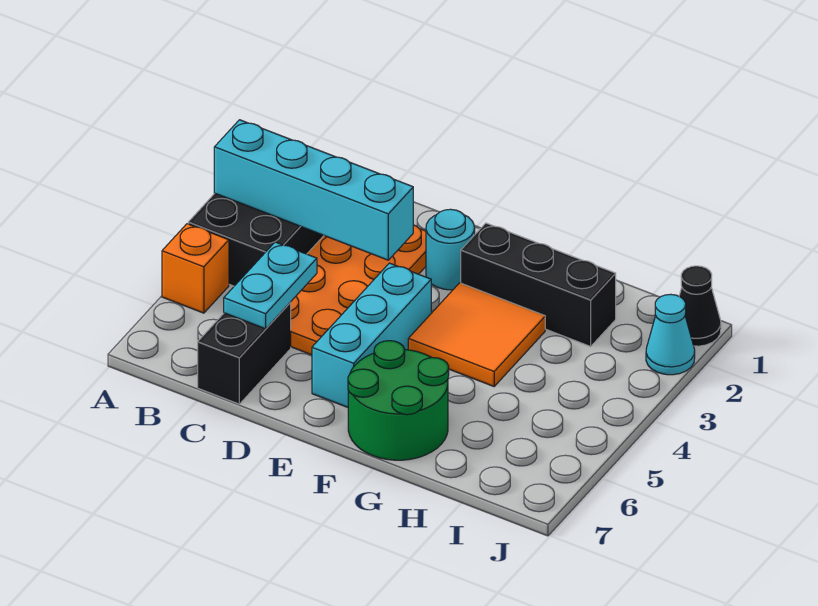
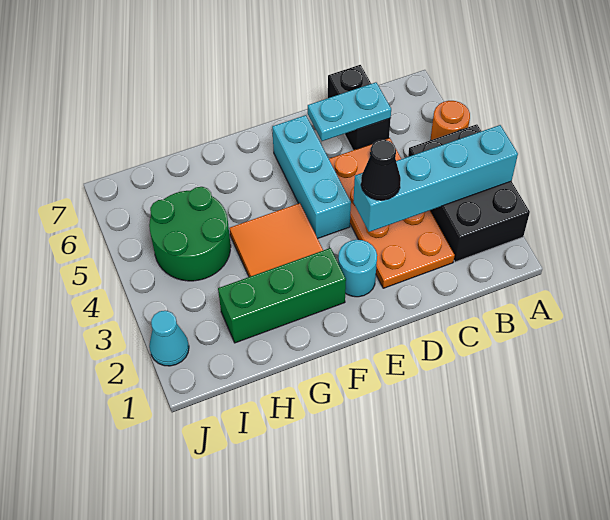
orange brick A5 level 1 -> orange round brick A5 level 1
cyan plate C5:C6 level 2 -> cyan plate C6:D6 level 2
black brick F2:H2 level 1 -> green brick F2:H2 level 1
green round brick F6:G7 level 1 -> green round brick H4:I5 level 1
black cone J1 level 1 -> black cone D3 level 3

